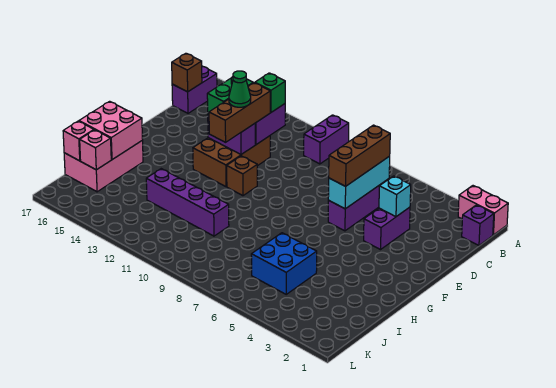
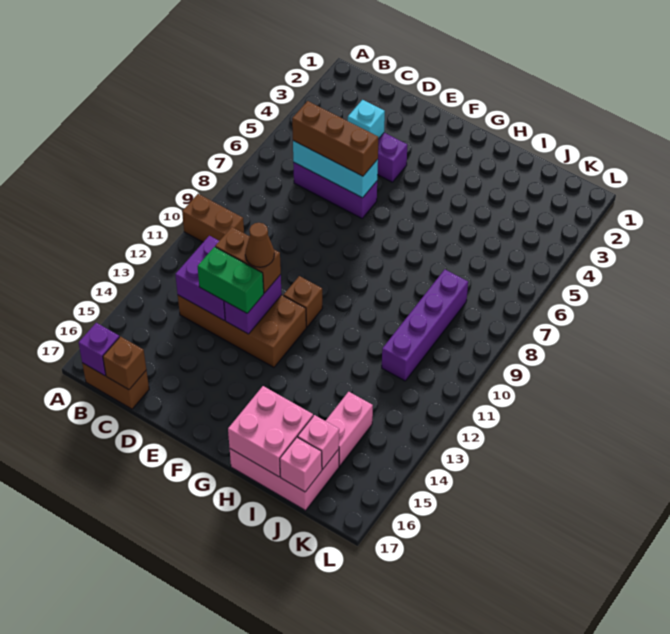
pink brick A1:A2 level 1 -> pink brick J14:J15 level 1
purple brick A10:B10 level 1 -> brown brick A10:B10 level 1
purple brick B1 level 1 -> purple brick B17 level 2
purple brick B17:C17 level 1 -> brown brick B17:C17 level 1
green brick C12 level 3 -> none
brown brick D12:F13 level 1 -> brown brick C12:F13 level 1
brown brick D12:F12 level 3 -> brown brick D12:E12 level 3
green cone E12 level 4 -> brown cone E12 level 4
blue brick I5:J6 level 1 -> none
purple brick I10:I13 level 1 -> purple brick J8:J11 level 1

